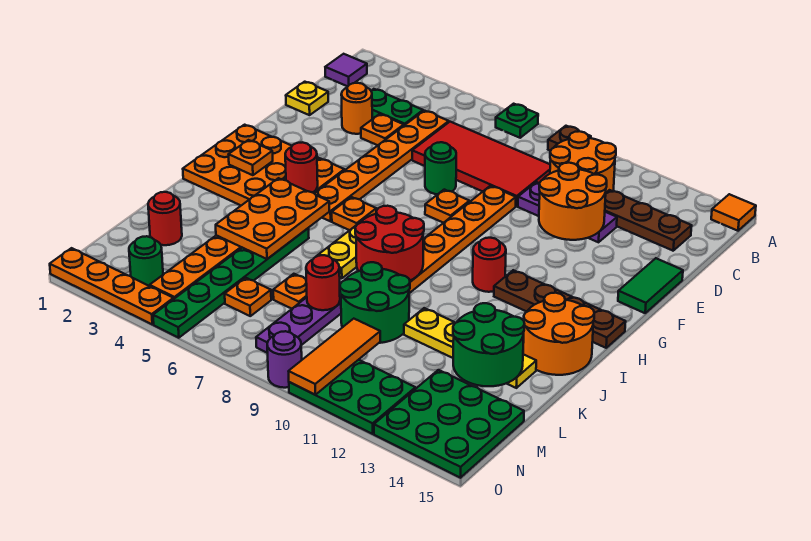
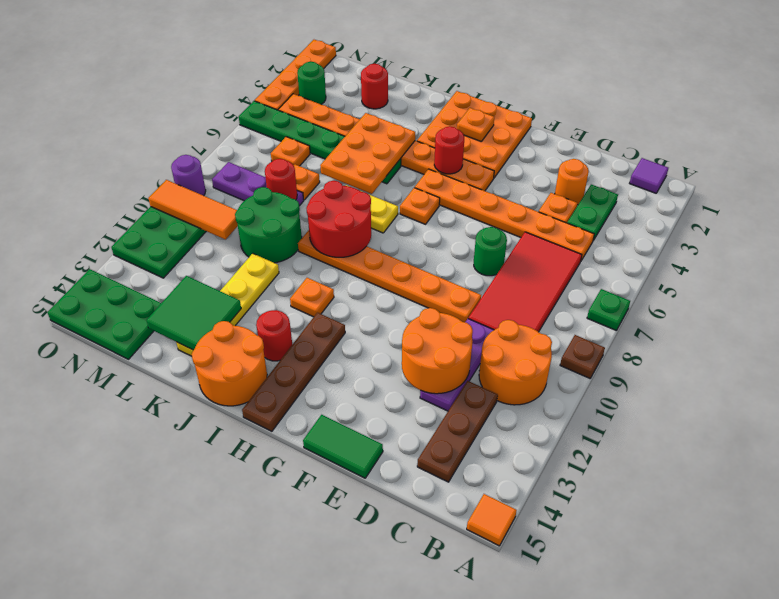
yellow plate D1 level 1 -> none
orange plate F8 level 1 -> orange plate I11 level 1
red round brick H11 level 1 -> red round brick I13 level 1
orange plate I4:K5 level 2 -> orange plate J4:K6 level 2
green round brick K13:L14 level 2 -> green tile K13:L14 level 2
green plate M13:O15 level 1 -> green plate M14:O15 level 1

